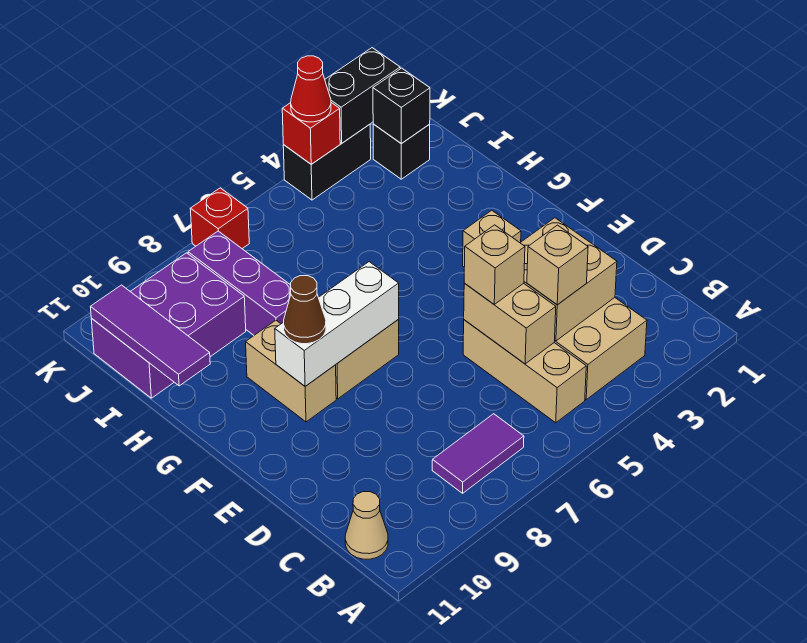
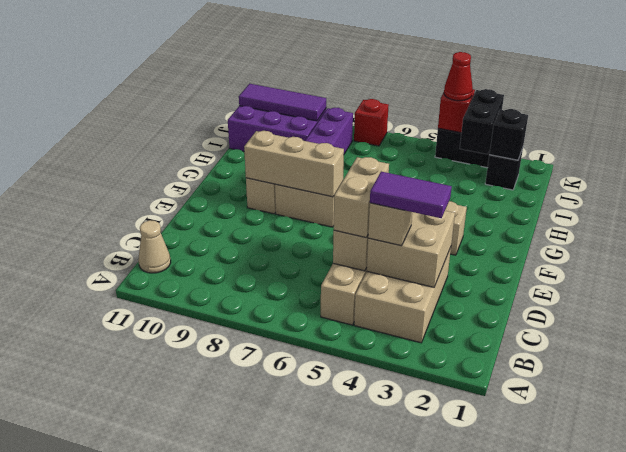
purple tile B7:B8 level 1 -> purple tile C3:C4 level 4
tan brick D5 level 3 -> tan brick C5:D5 level 3
white brick F7:F9 level 2 -> tan brick F7:F9 level 2
brown cone F9 level 3 -> none
purple tile H11:J11 level 2 -> purple tile J9:J11 level 2
black brick K2:K3 level 2 -> black brick J3:K3 level 2

